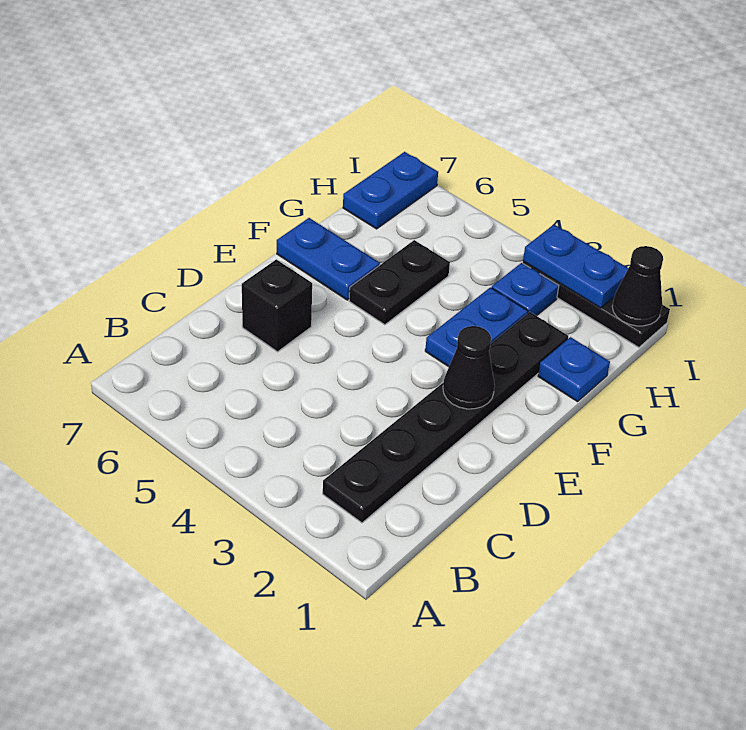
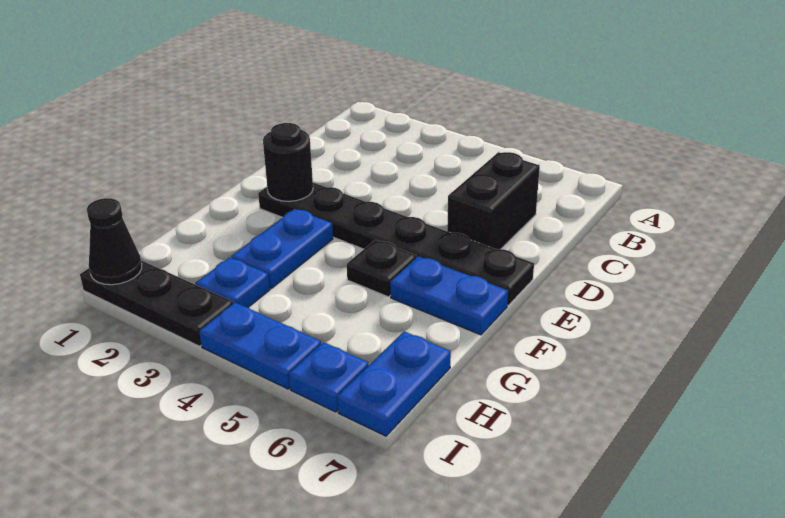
black plate B2:G2 level 1 -> black plate E2:E7 level 1
black brick D6 level 1 -> black brick C6:D6 level 1
black cone E2 level 2 -> black round brick E2 level 2
black plate F5:G5 level 1 -> black plate F5 level 1
blue plate G1 level 1 -> blue plate I6 level 1
blue plate I2:I3 level 2 -> blue plate I4:I5 level 1

